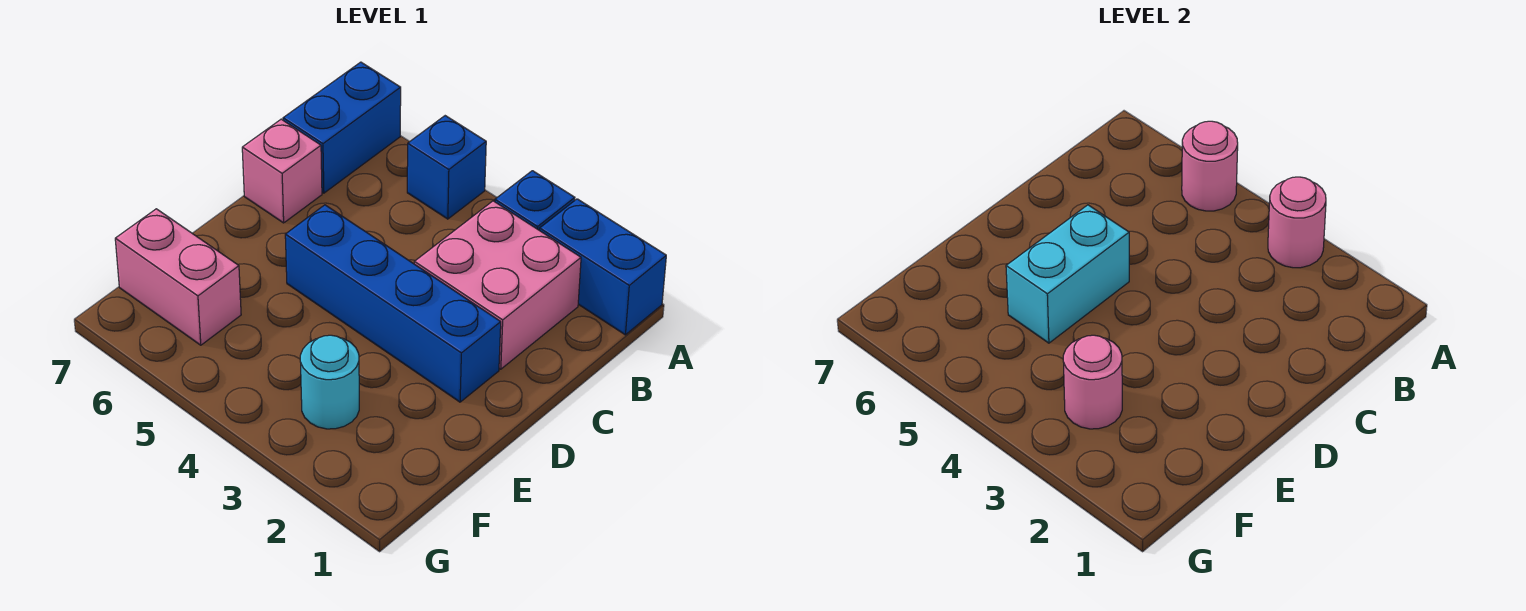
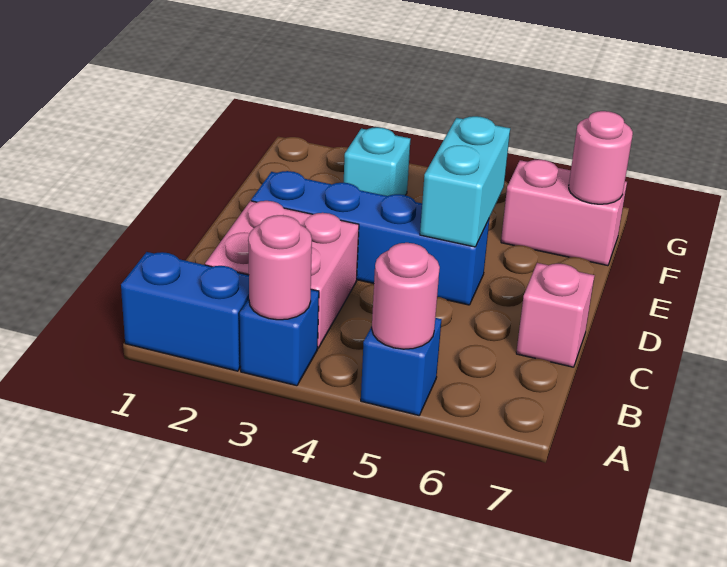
blue brick A7:B7 level 1 -> none
cyan round brick F3 level 1 -> cyan brick F3 level 1
pink round brick F3 level 2 -> pink round brick F7 level 2

